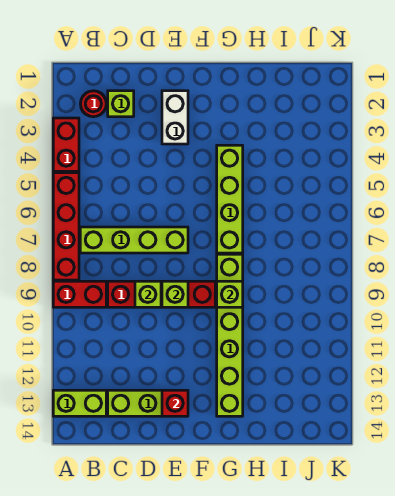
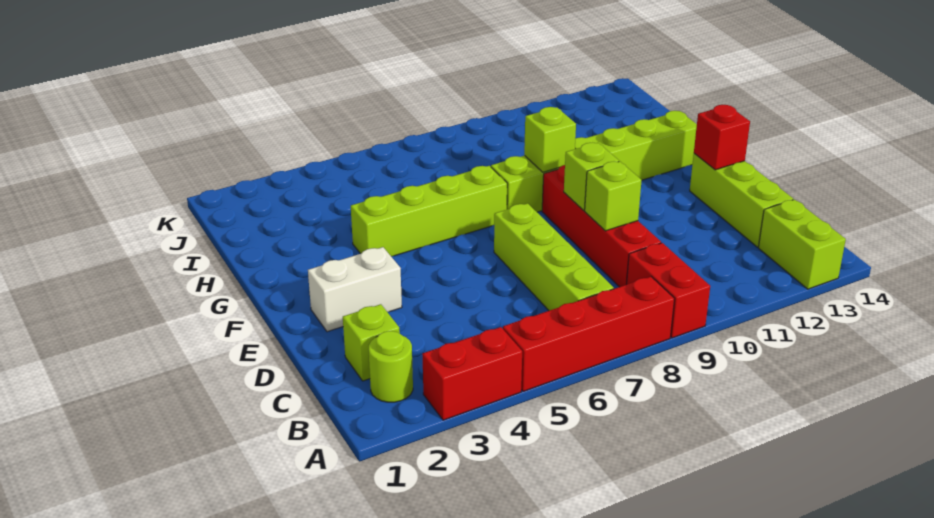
red round brick B2 level 1 -> lime round brick B2 level 1

